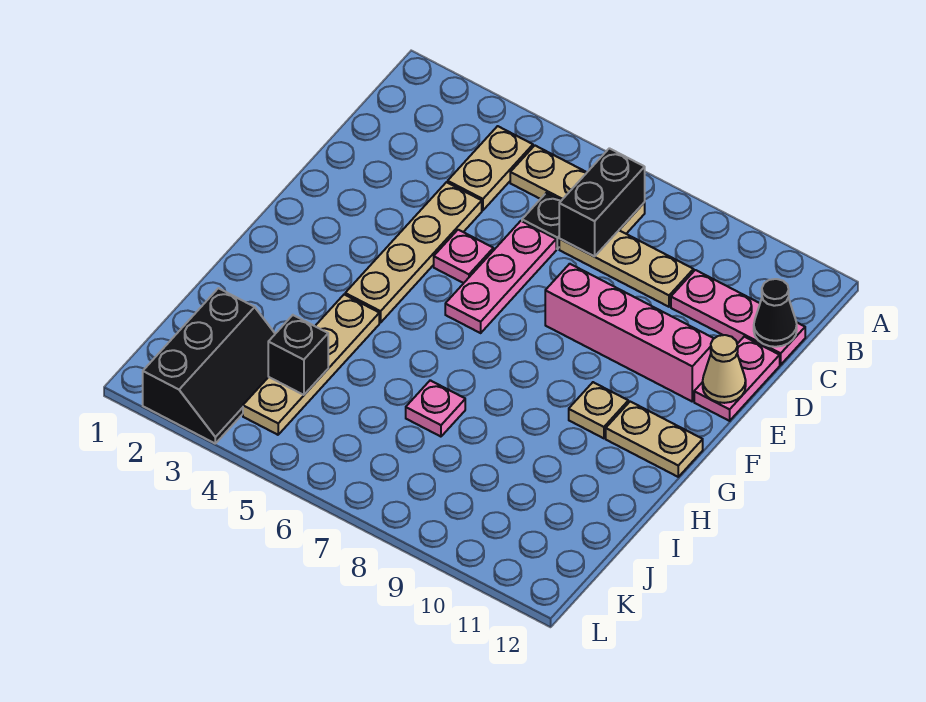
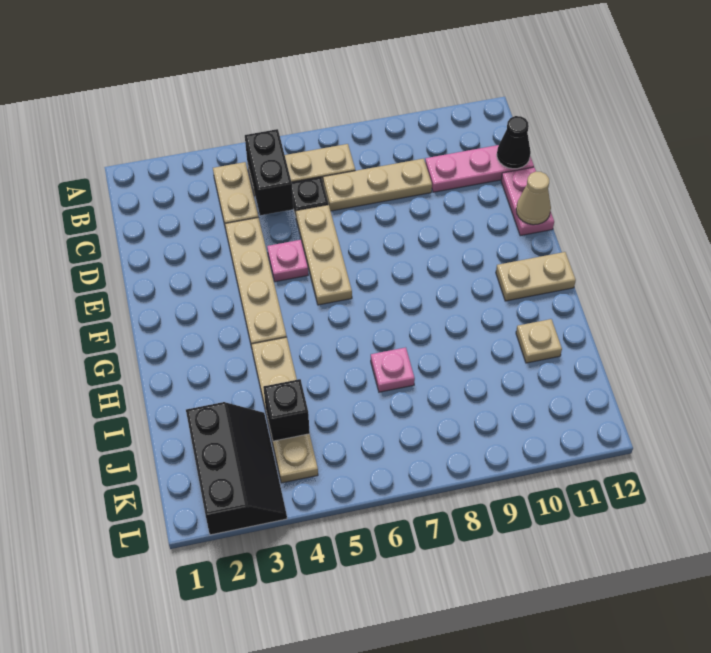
black brick B7:C7 level 2 -> black brick B5:C5 level 2
pink plate D6:F6 level 1 -> tan plate D6:F6 level 1
pink brick E8:E11 level 1 -> none
tan plate G10 level 1 -> tan plate I11 level 1

